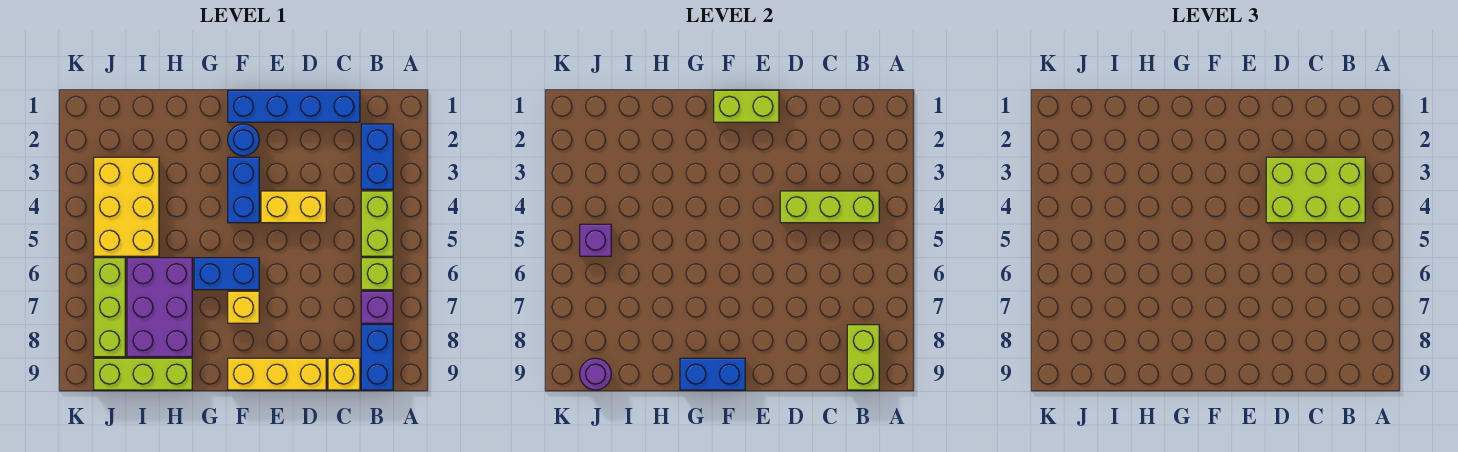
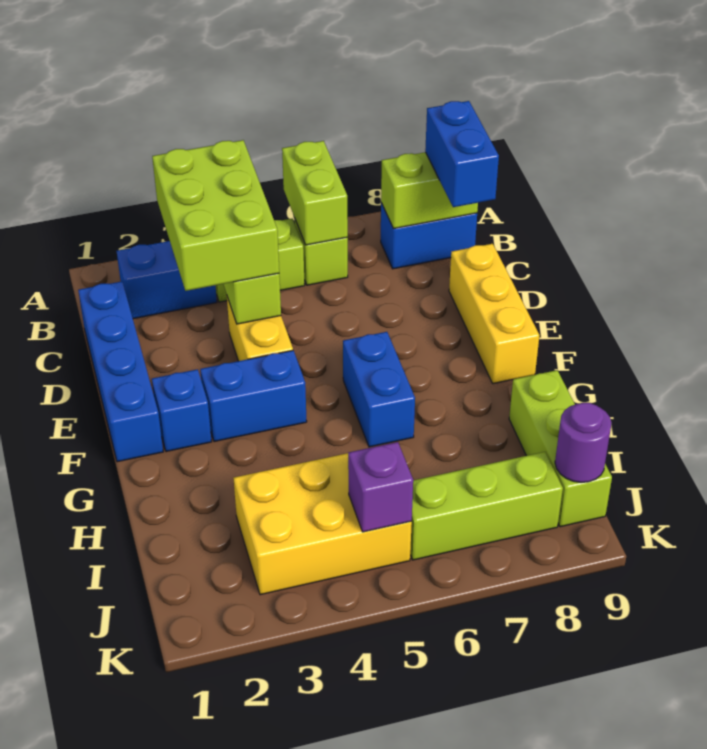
purple brick B7 level 1 -> none
yellow brick C9 level 1 -> none
lime brick E1:F1 level 2 -> lime brick A6:B6 level 2
blue round brick F2 level 1 -> blue brick F2 level 1
yellow brick F7 level 1 -> none
blue brick F9:G9 level 2 -> blue brick B9:C9 level 3
purple brick H6:I8 level 1 -> none

